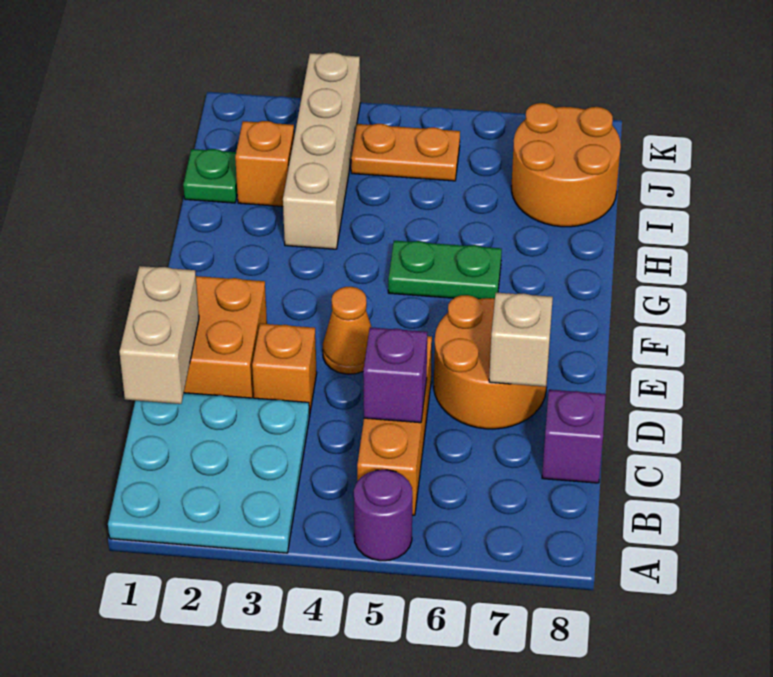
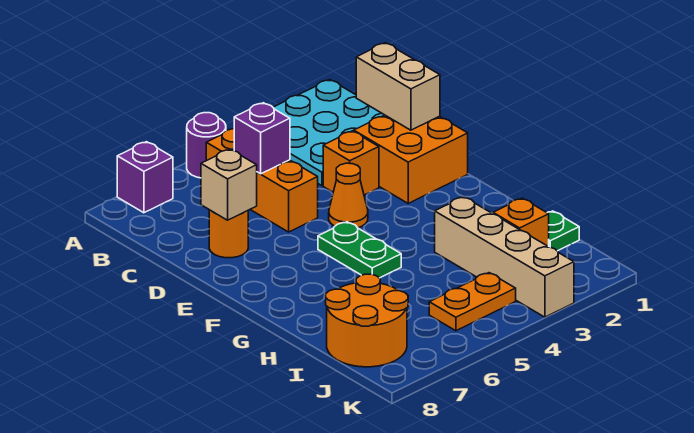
purple brick C8 level 1 -> purple brick A7 level 1
orange round brick D6:E7 level 1 -> orange round brick D7 level 1
green plate G5:G6 level 1 -> green plate F5:G5 level 1

